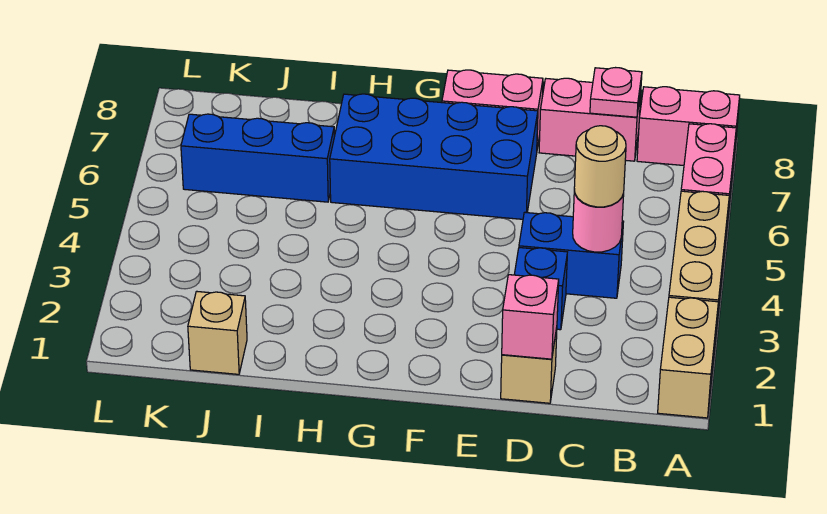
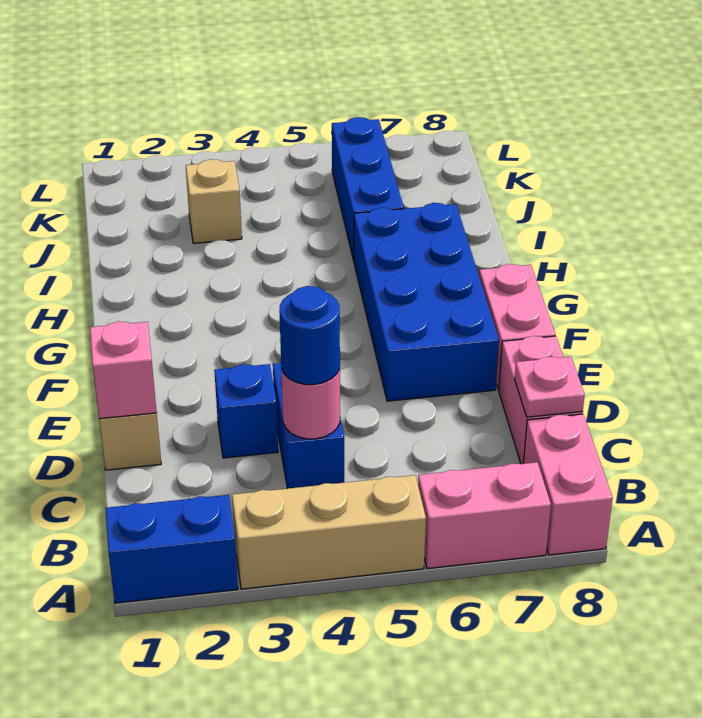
tan brick A1:A2 level 1 -> blue brick A1:A2 level 1
tan round brick C4 level 3 -> blue round brick C4 level 3
tan brick J1 level 1 -> tan brick J3 level 1

